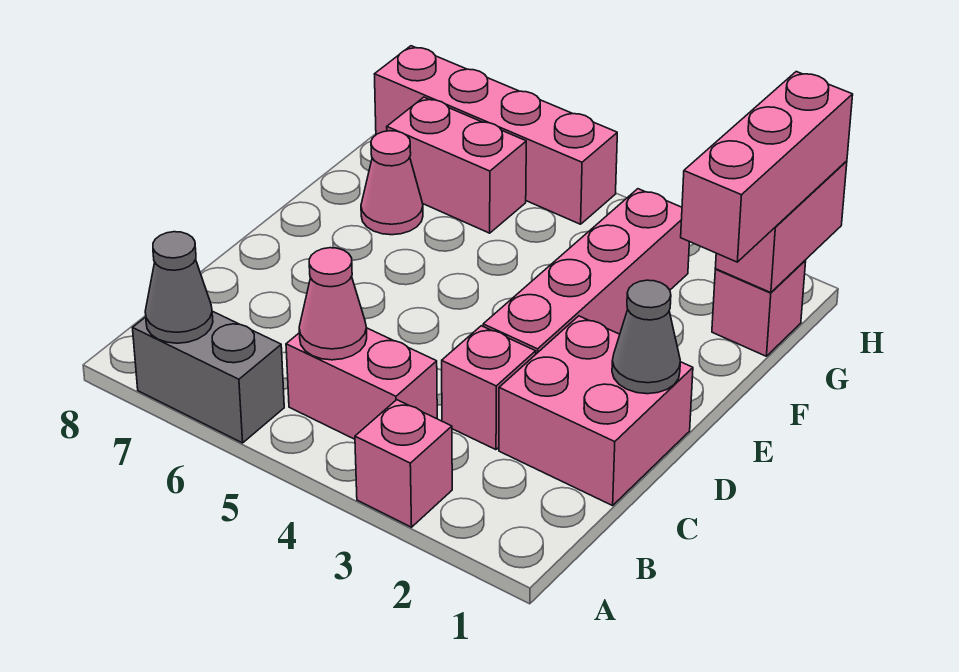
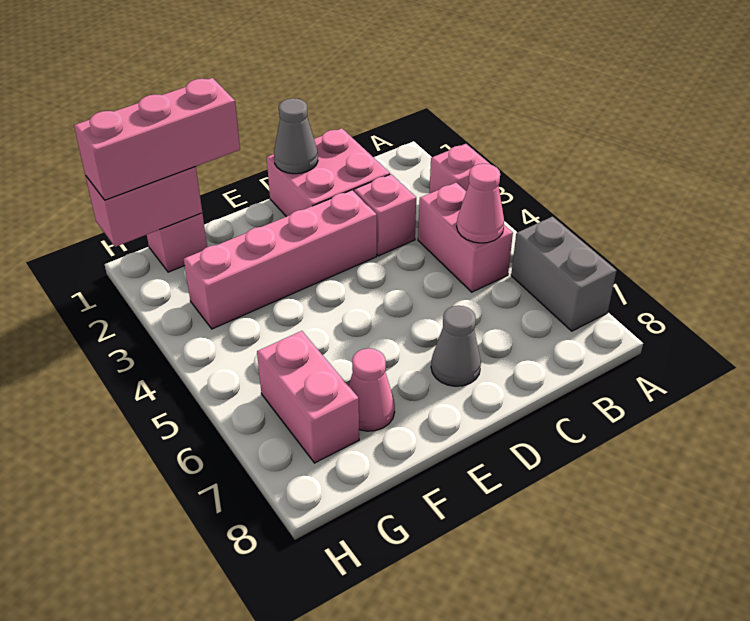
grey cone A7 level 2 -> grey cone D7 level 1
pink brick H5:H8 level 1 -> none

